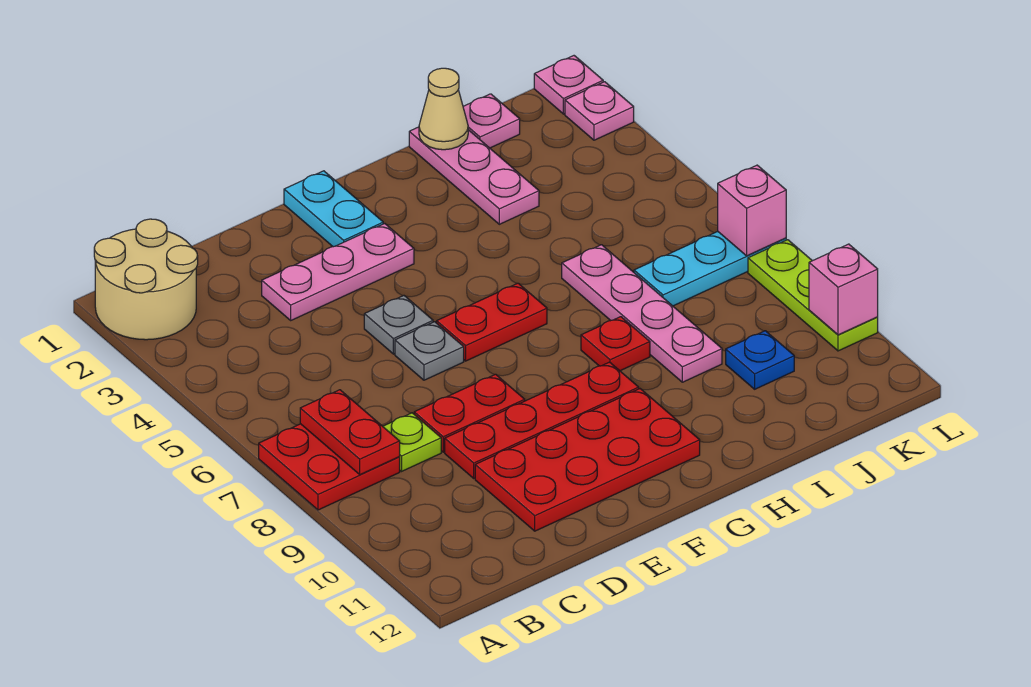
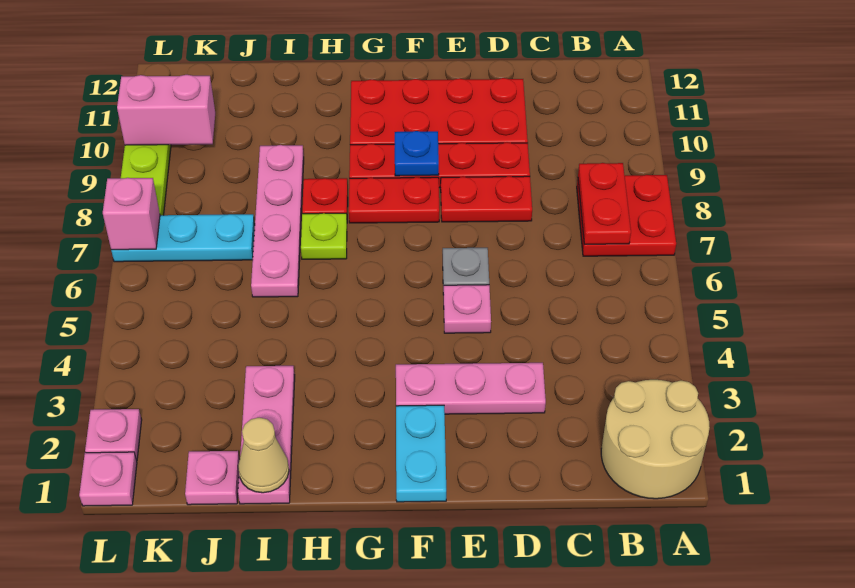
lime plate C8 level 1 -> lime plate H7 level 1
grey plate E5 level 1 -> pink plate E5 level 1
red plate F6:G6 level 1 -> red plate F8:G8 level 1
blue plate J10 level 1 -> blue plate F9 level 2
pink brick L10 level 2 -> pink brick K10:L10 level 2

